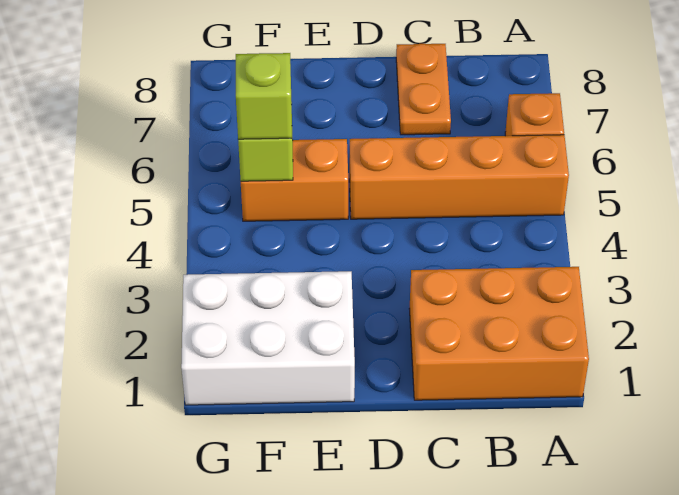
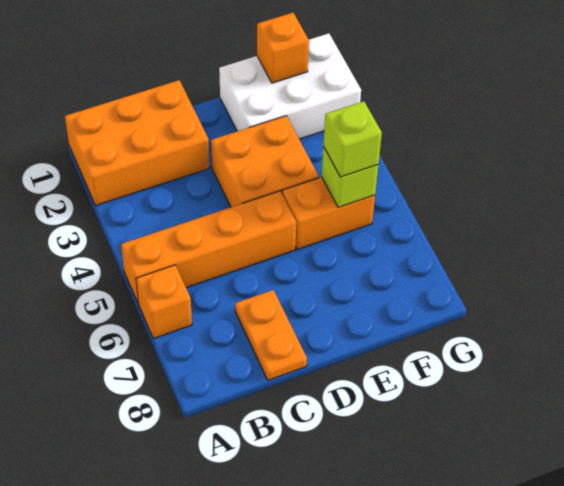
none -> orange brick D3:E4 level 1
none -> orange brick F1 level 2

